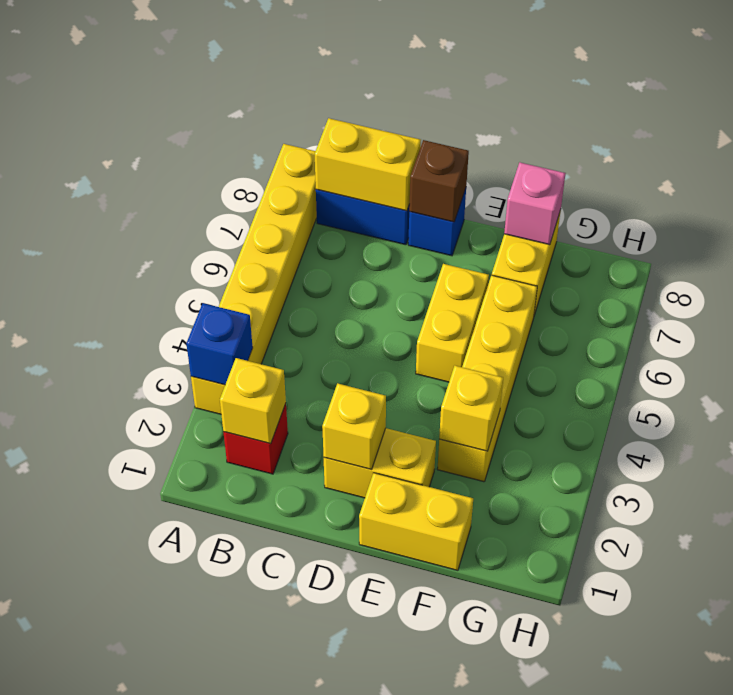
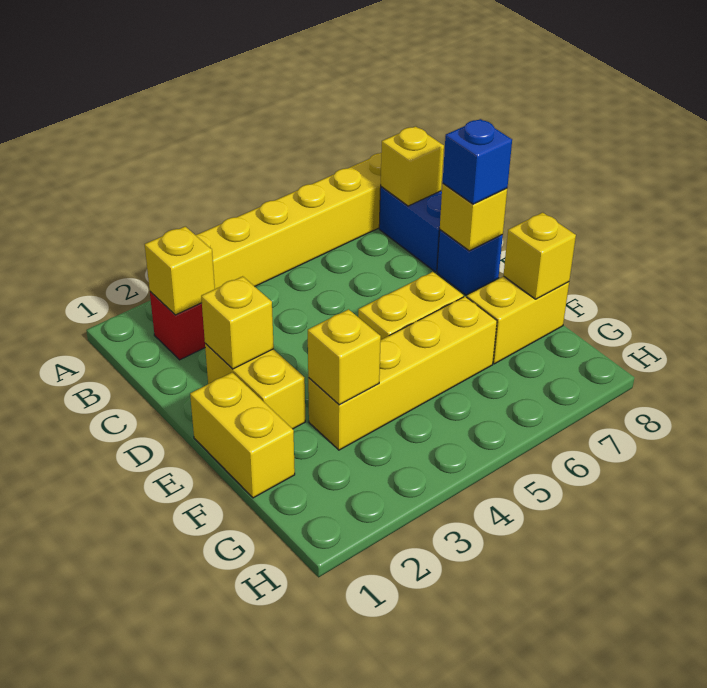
blue brick A3 level 2 -> blue brick D8 level 3
yellow brick B8:C8 level 2 -> yellow brick B8 level 2
brown brick D8 level 2 -> yellow brick D8 level 2
pink brick F8 level 2 -> yellow brick F8 level 2

